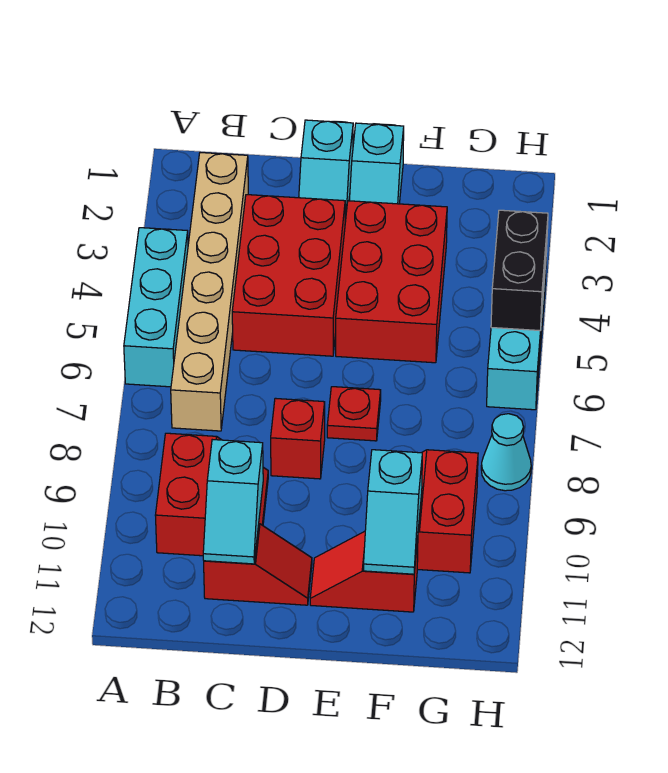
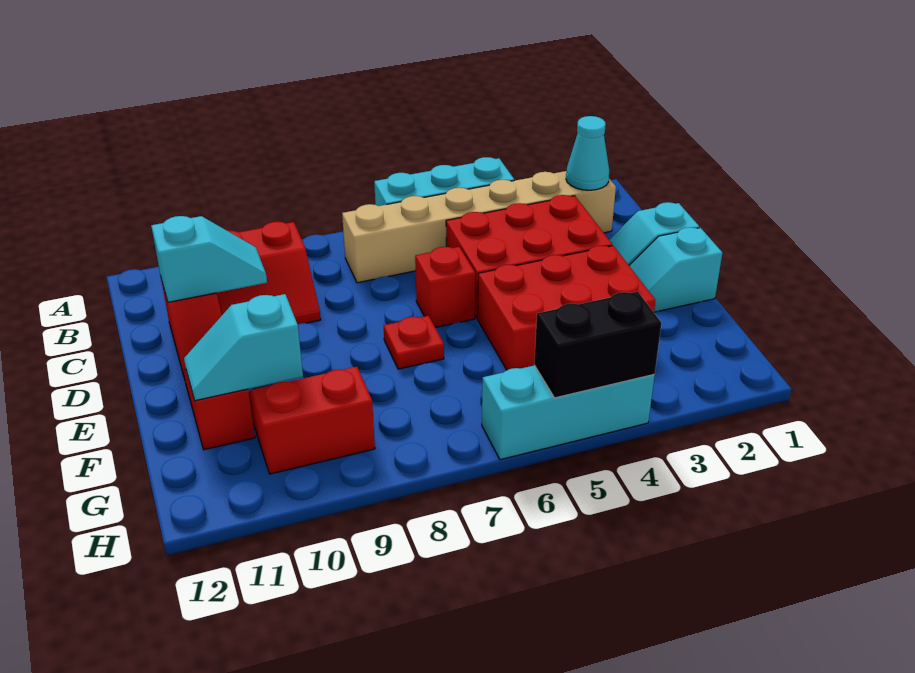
cyan slope C10:C11 level 2 top 10 -> cyan slope C10:C11 level 2 top 11
red brick D8 level 1 -> red brick D6 level 1
cyan cone H8 level 1 -> cyan cone B2 level 2

